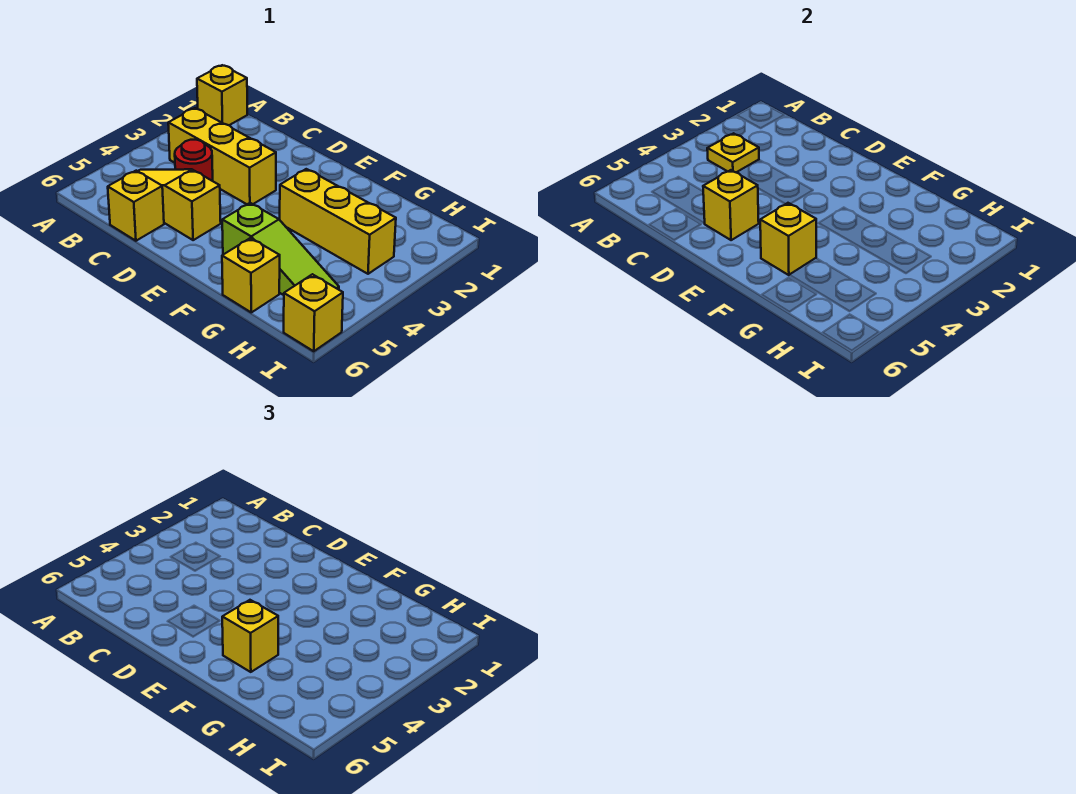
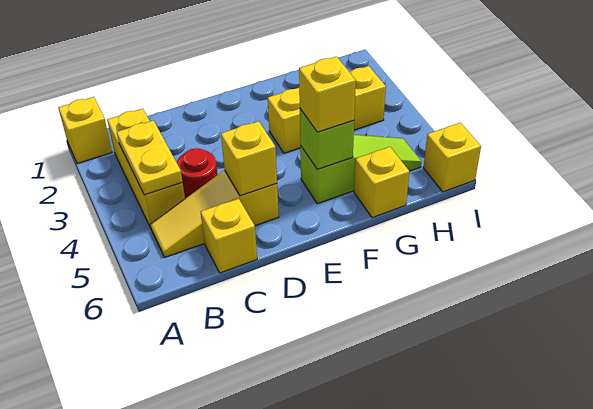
yellow brick B3:D3 level 1 -> yellow brick B2:B4 level 1
yellow plate B3 level 2 -> yellow plate B3:B4 level 2
yellow brick F5 level 2 -> lime brick F5 level 2

